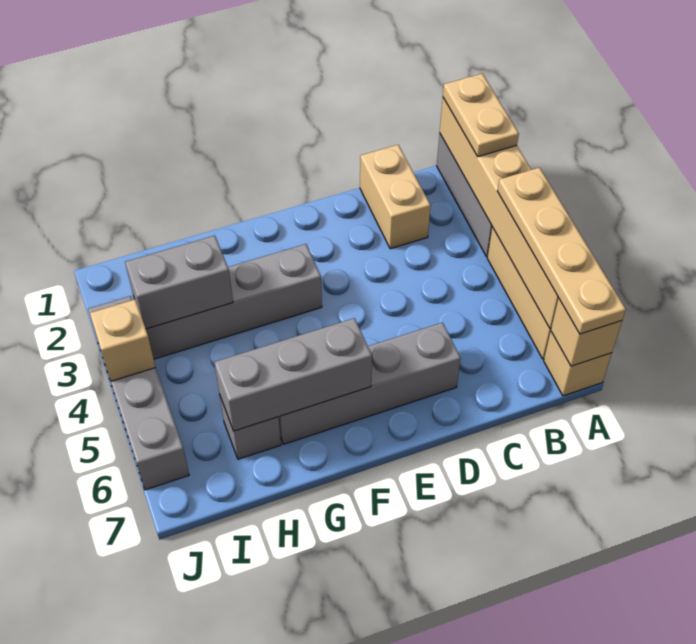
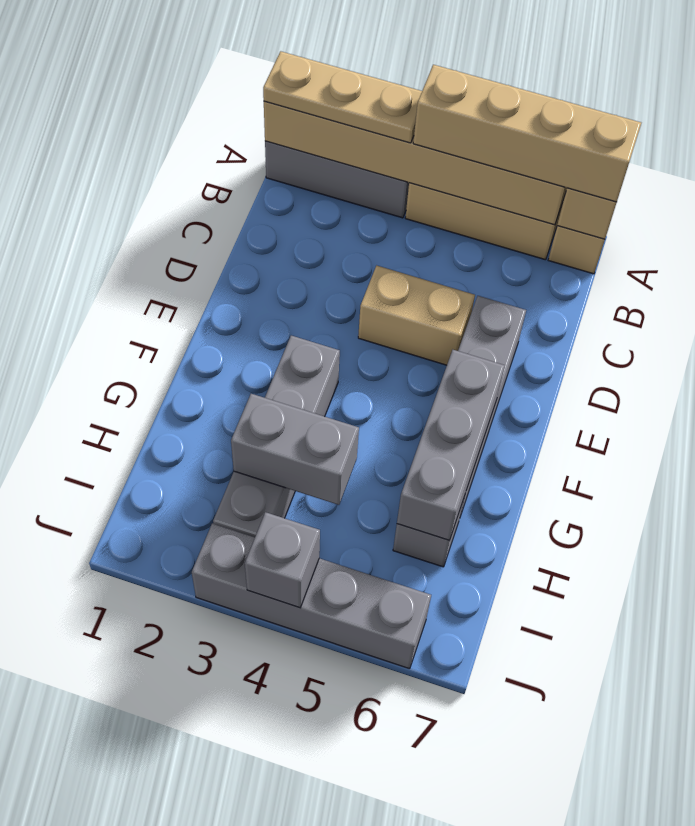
tan plate A1:A2 level 3 -> tan plate A1:A3 level 3
tan plate A4:A7 level 3 -> tan brick A4:A7 level 3
tan brick C1:C2 level 1 -> tan brick D4:D5 level 1
grey brick H3:I3 level 2 -> grey brick H3:H4 level 2
tan brick J4 level 2 -> grey brick J4 level 2

